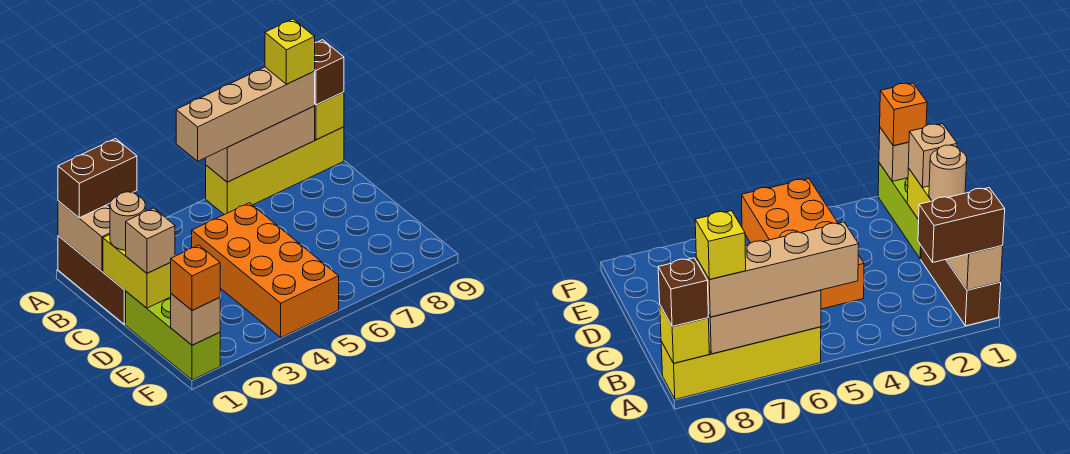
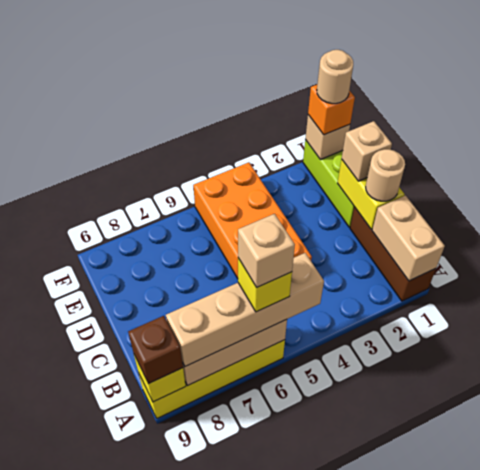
brown brick A1:A2 level 3 -> none
none -> tan brick A6 level 5
yellow brick A8 level 4 -> yellow brick A6 level 4
none -> tan round brick F1 level 4

